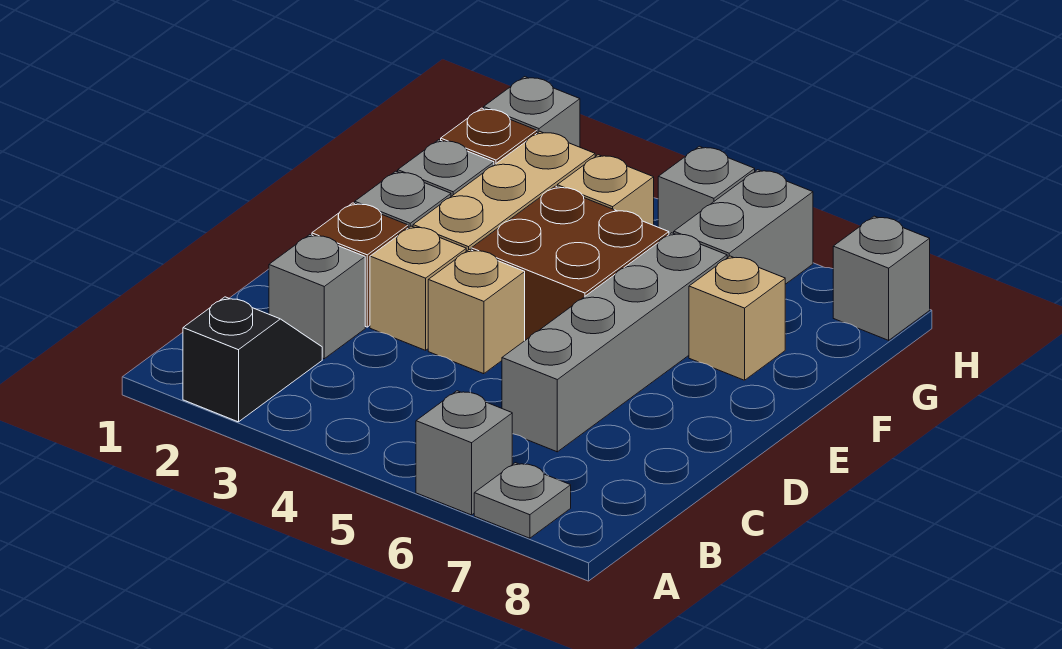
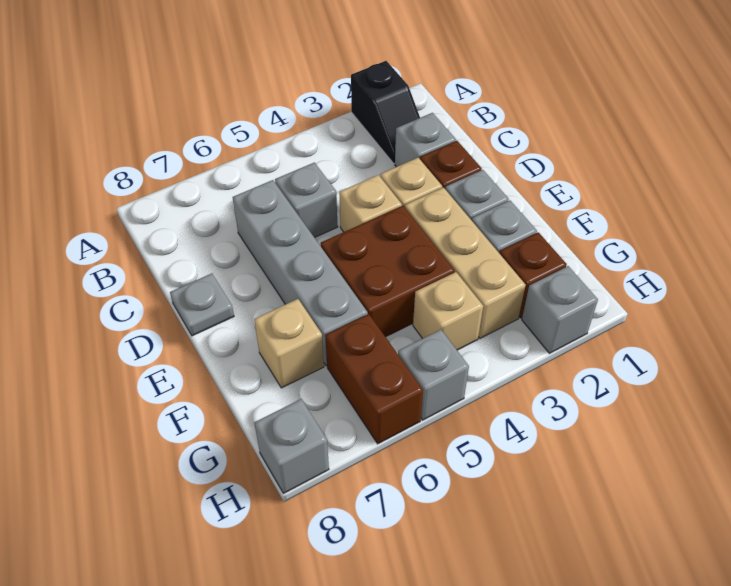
grey brick A6 level 1 -> grey brick C5 level 1
grey plate A7 level 1 -> grey plate D8 level 1
grey brick G6:H6 level 1 -> brown brick G6:H6 level 1

